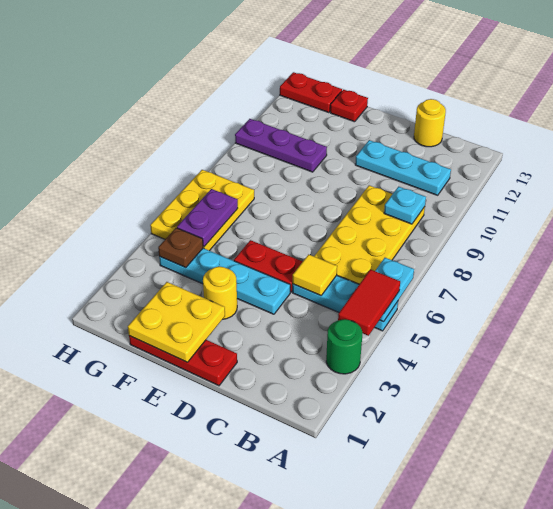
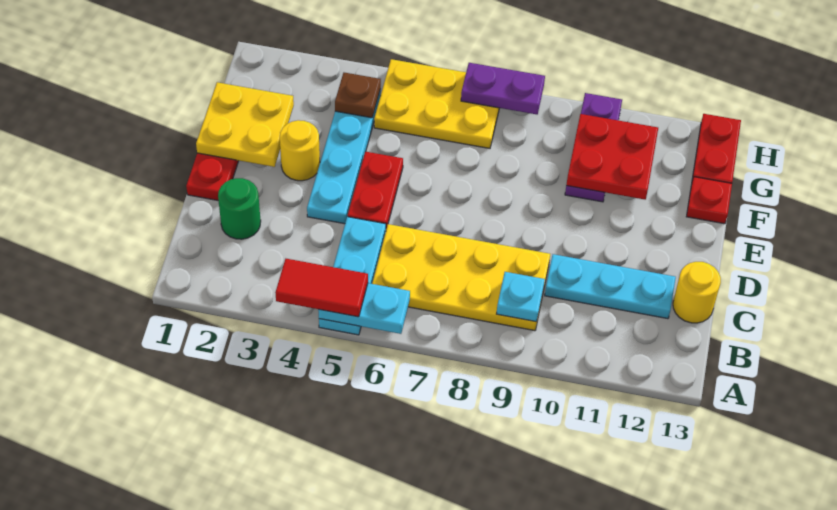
green round brick A3 level 1 -> green round brick C2 level 1
cyan plate B11:D11 level 1 -> cyan plate C10:C12 level 1
yellow tile C5 level 2 -> none
none -> red plate F10:G11 level 2
purple plate G5:G6 level 2 -> purple plate H7:H8 level 2

